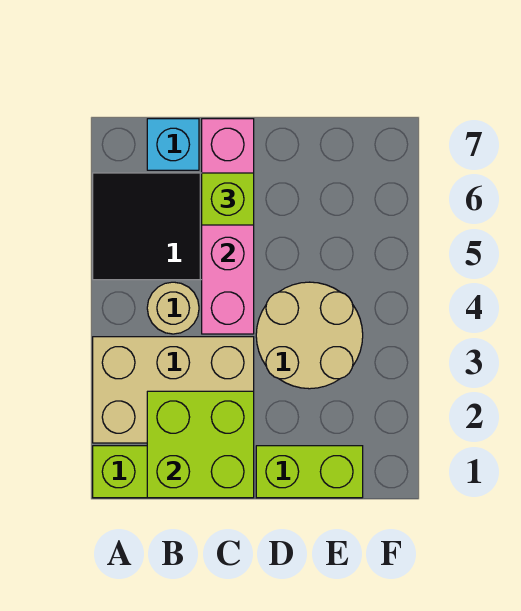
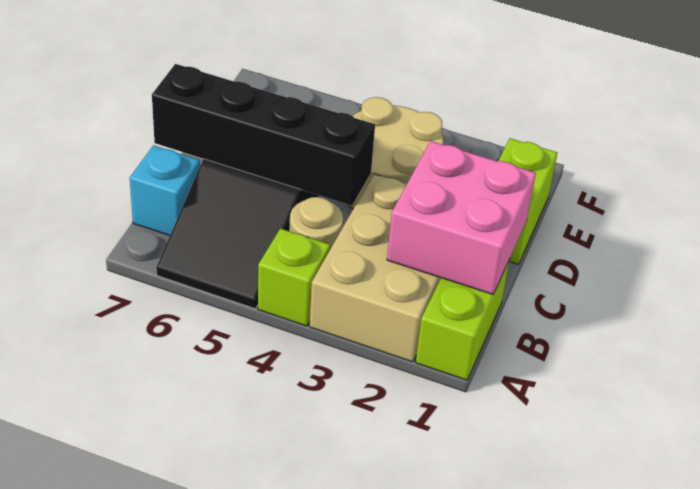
lime brick B1:C2 level 2 -> pink brick B1:C2 level 2
pink brick C4:C7 level 2 -> black brick C4:C7 level 2
lime brick C6 level 3 -> lime brick A4 level 1

